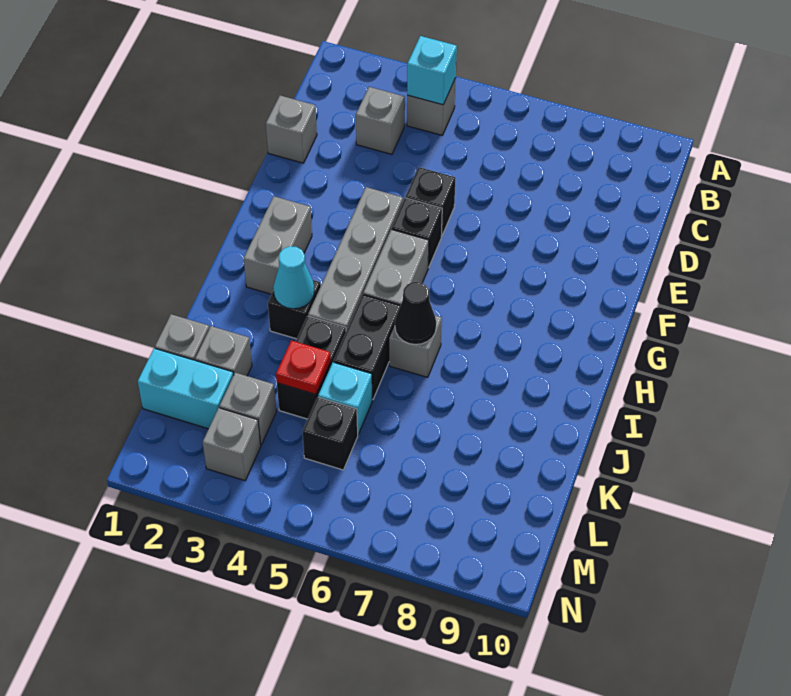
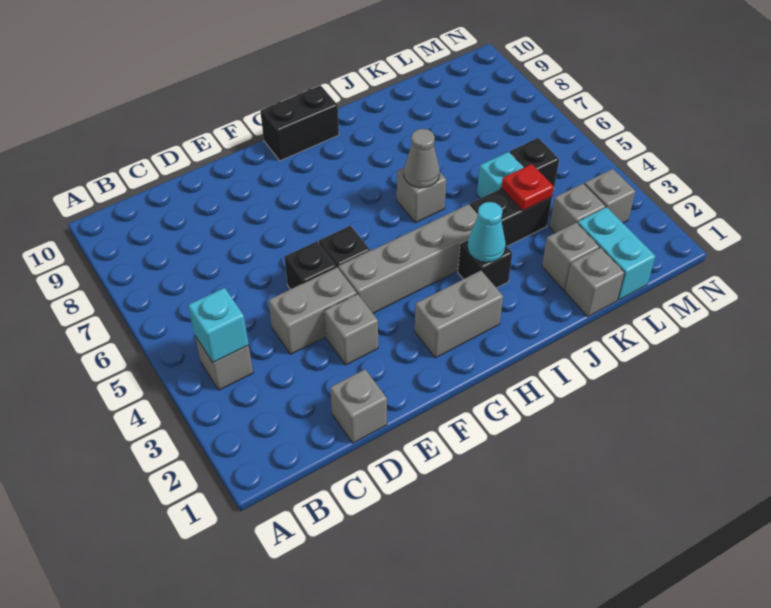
grey brick C3 level 1 -> grey brick E3 level 1
grey brick G5:H5 level 1 -> grey brick D4:E4 level 1
black brick I5:J5 level 1 -> black brick G10:H10 level 1
black cone I6 level 2 -> grey cone I6 level 2

